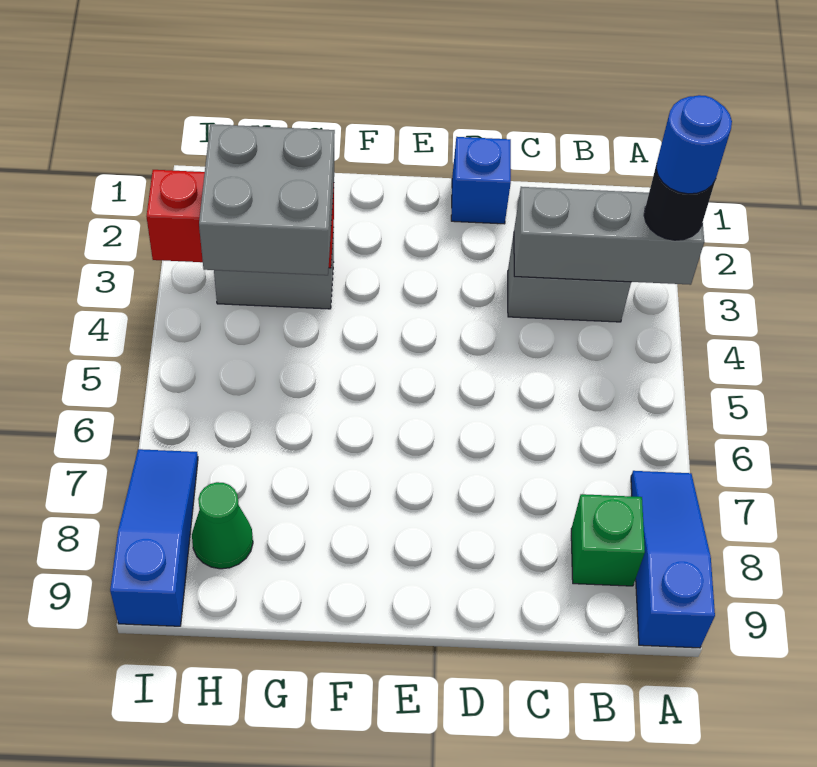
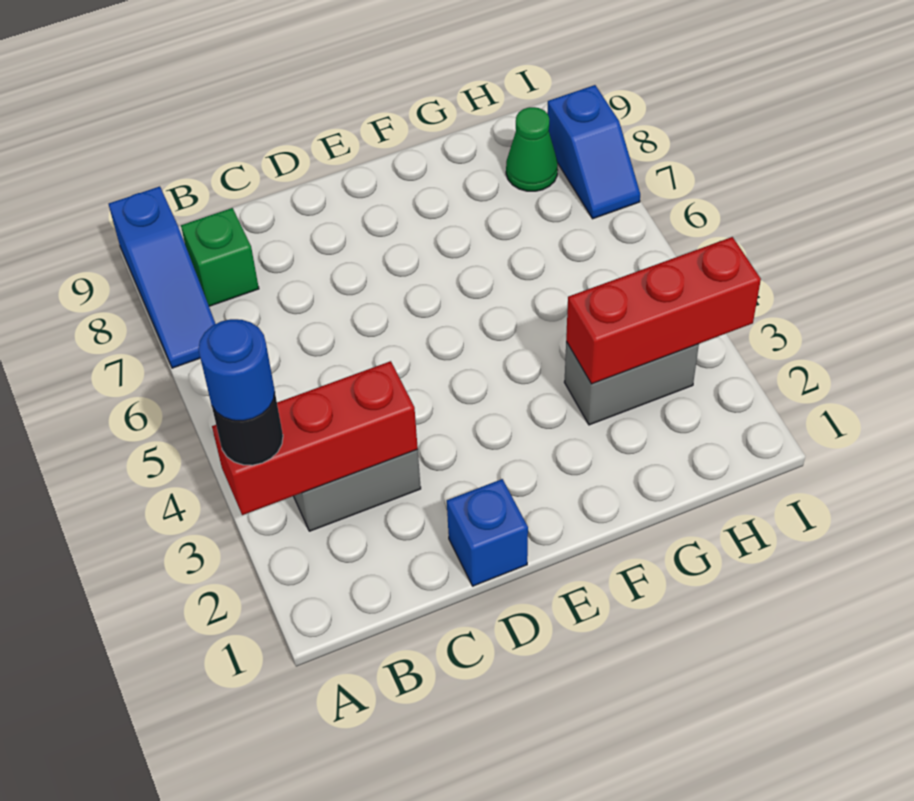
grey brick A3:C3 level 2 -> red brick A3:C3 level 2
grey brick G3:H4 level 3 -> none
blue slope I7:I9 level 1 top 9 -> blue slope I7:I8 level 1 top 8

